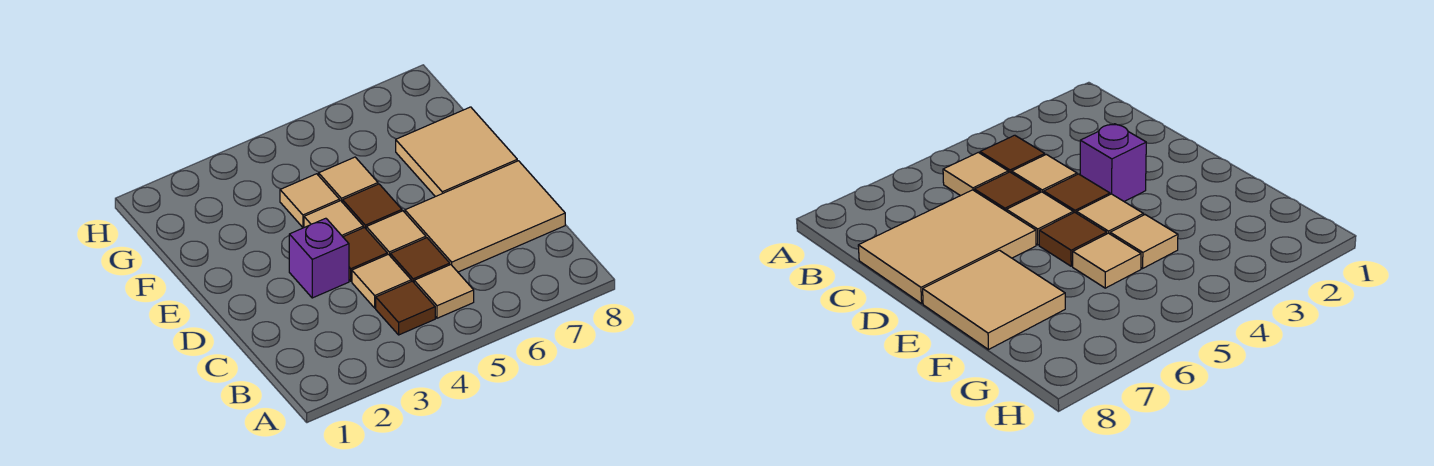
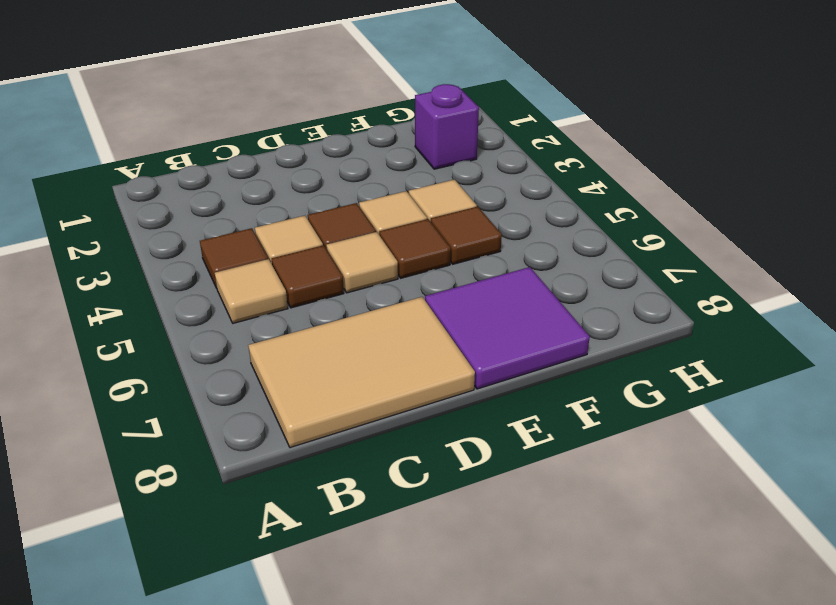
tan tile C6:D8 level 1 -> tan tile B7:D8 level 1
purple brick D3 level 1 -> purple brick G2 level 1
tan tile E7:F8 level 1 -> purple tile E7:F8 level 1
tan tile F5 level 1 -> brown tile F5 level 1

